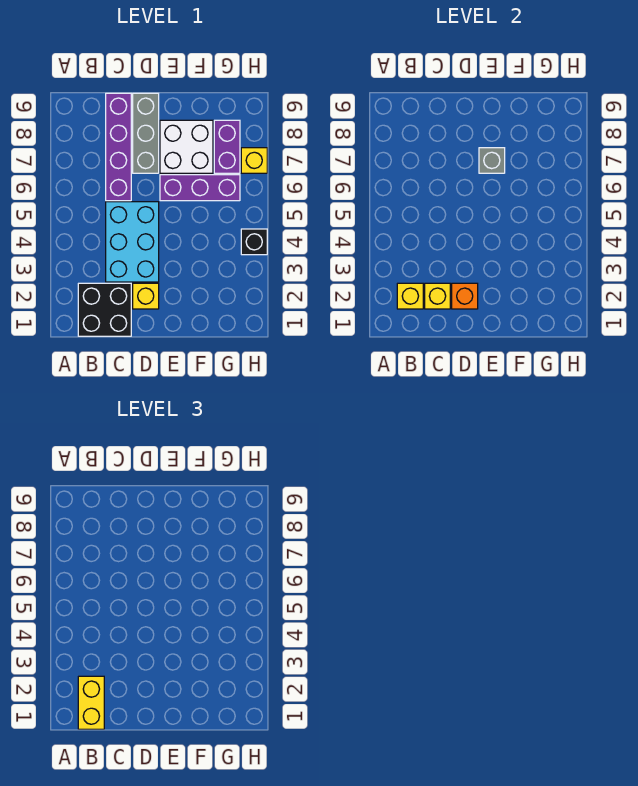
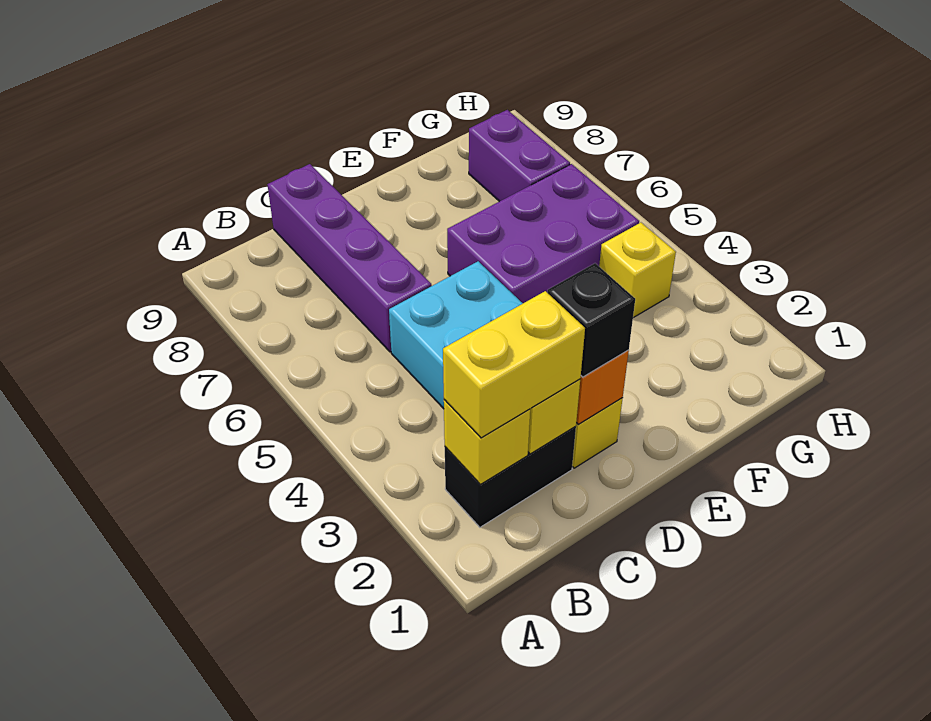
black brick B1:C2 level 1 -> black brick B2:C2 level 1
yellow brick B1:B2 level 3 -> yellow brick B2:C2 level 3
grey brick D7:D9 level 1 -> none
purple brick E6:G6 level 1 -> purple brick E5:G6 level 1
white brick E7:F8 level 1 -> none
grey brick E7 level 2 -> none
black brick H4 level 1 -> black brick D2 level 3
yellow brick H7 level 1 -> yellow brick G4 level 1

